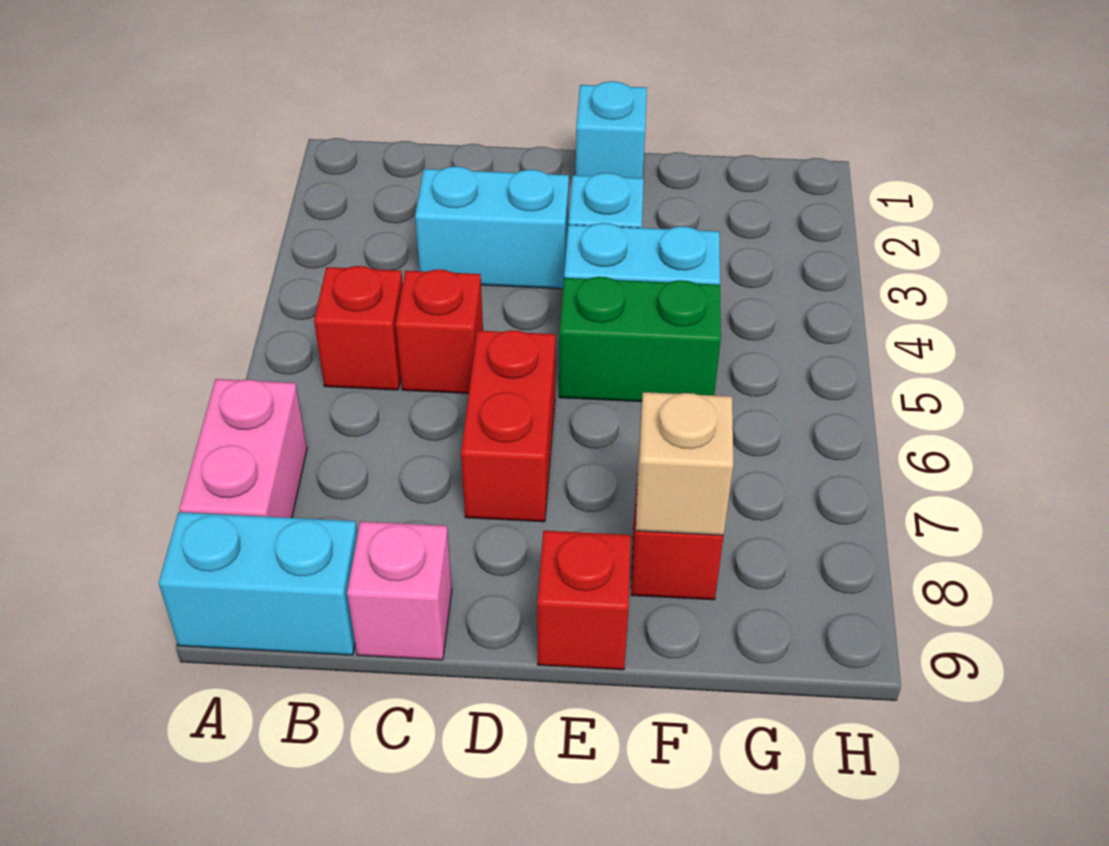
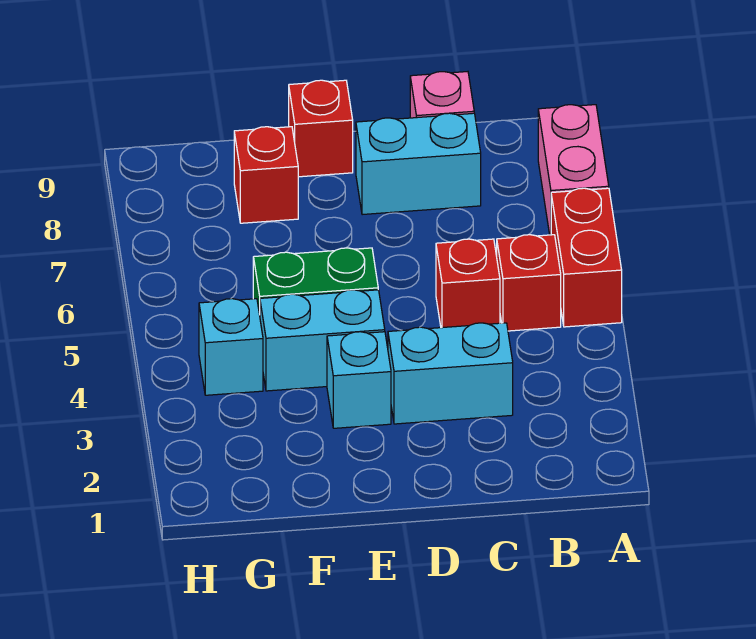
cyan brick A9:B9 level 1 -> cyan brick C8:D8 level 1
red brick D6:D7 level 1 -> red brick A5:A6 level 1
cyan brick E1 level 1 -> cyan brick G4 level 1
tan brick F8 level 2 -> none

